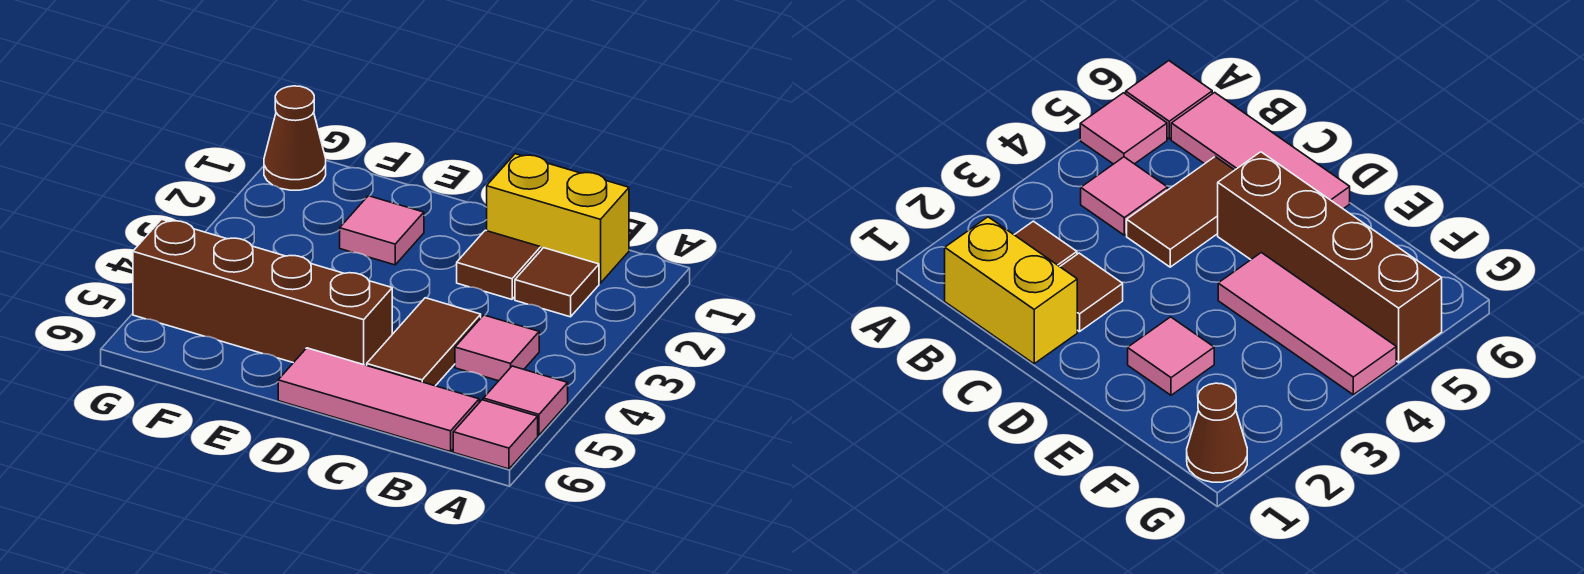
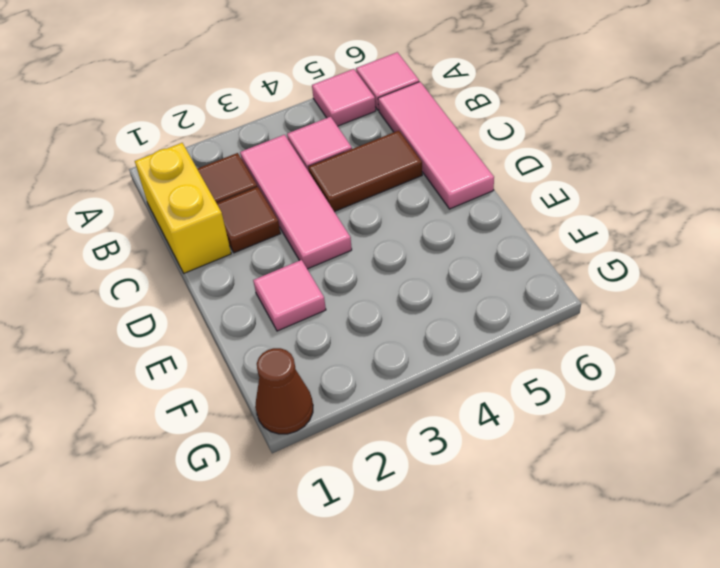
brown brick D5:G5 level 1 -> none
pink tile E4:G4 level 1 -> pink tile B3:D3 level 1

